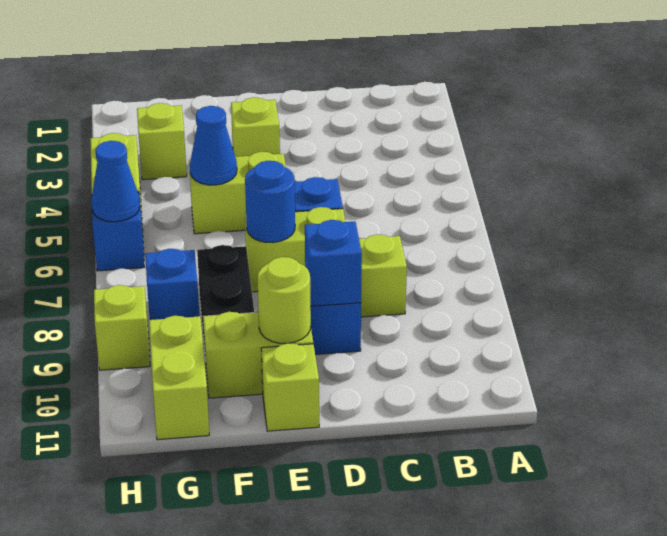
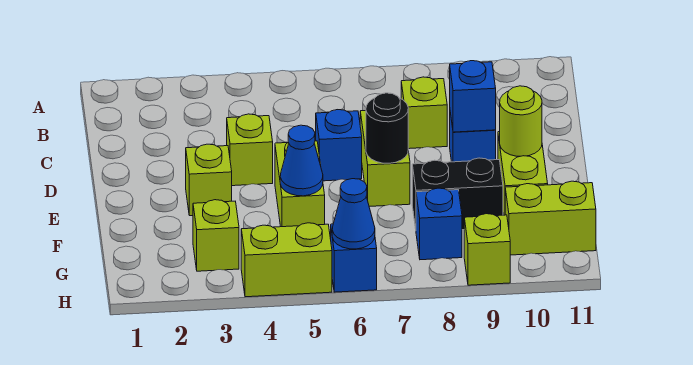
blue round brick E7 level 2 -> black round brick E7 level 2
lime brick E11 level 1 -> lime brick D4 level 1

